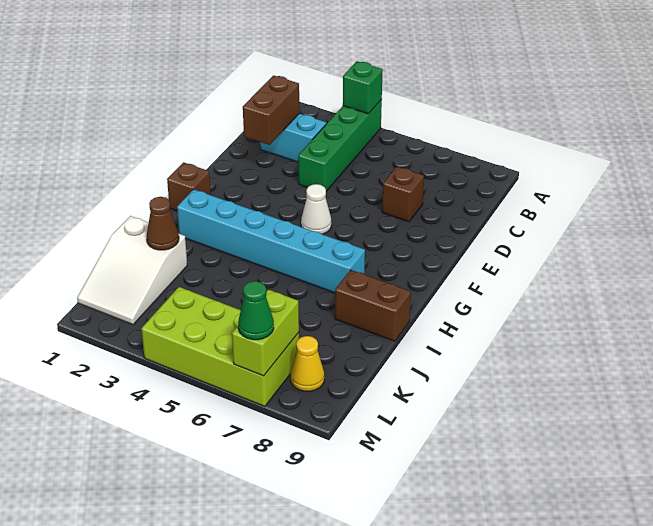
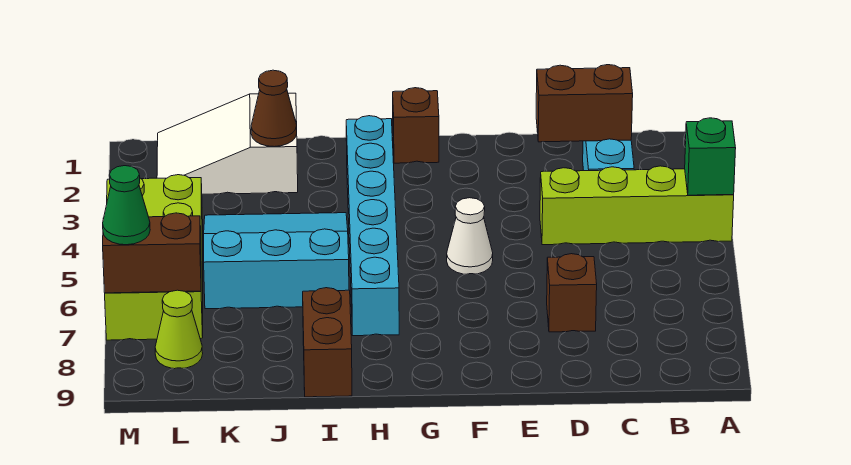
green brick A4:D4 level 1 -> lime brick A4:D4 level 1
none -> cyan slope I4:K6 level 1 top 6
lime brick L7:M7 level 2 -> brown brick L7:M7 level 2
yellow cone L8 level 1 -> lime cone L8 level 1

